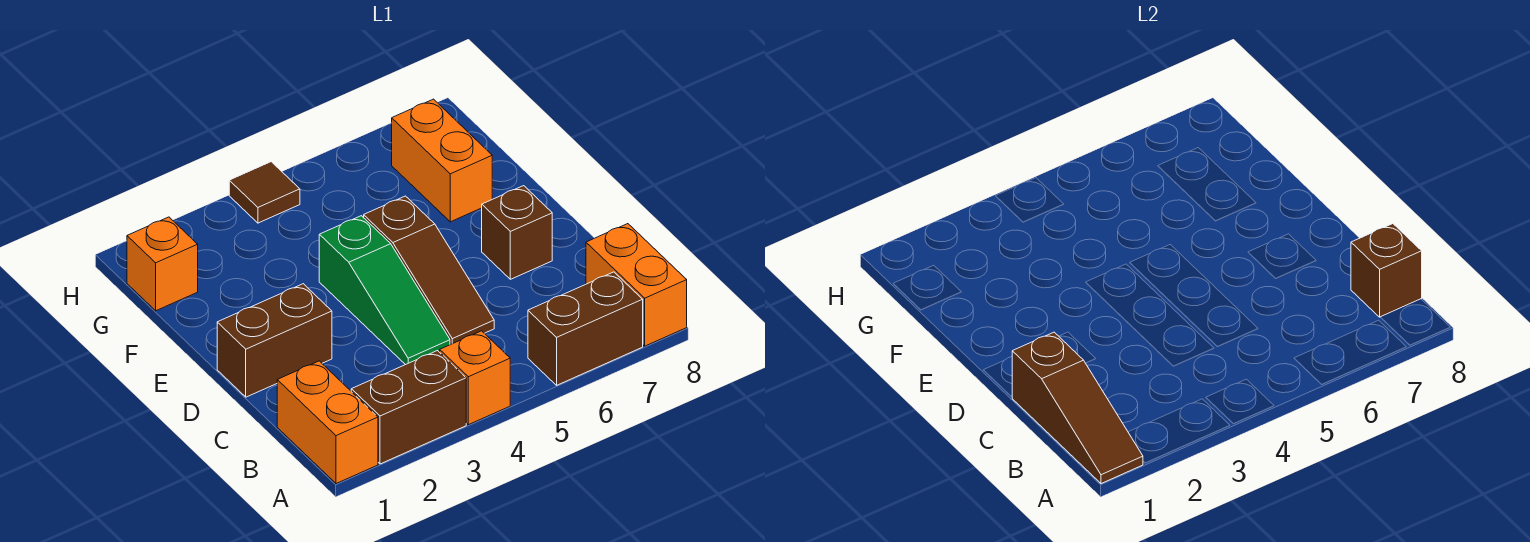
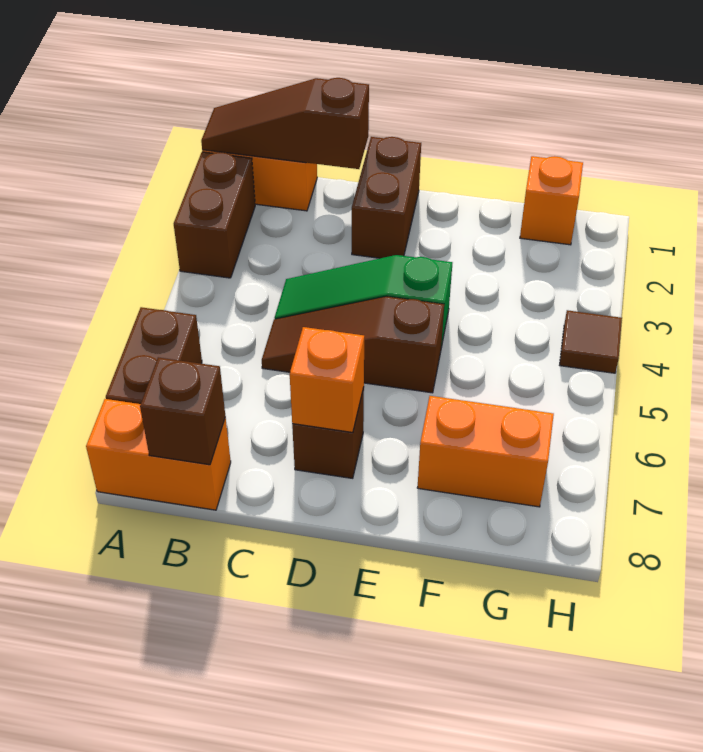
orange brick A4 level 1 -> orange brick D7 level 2

